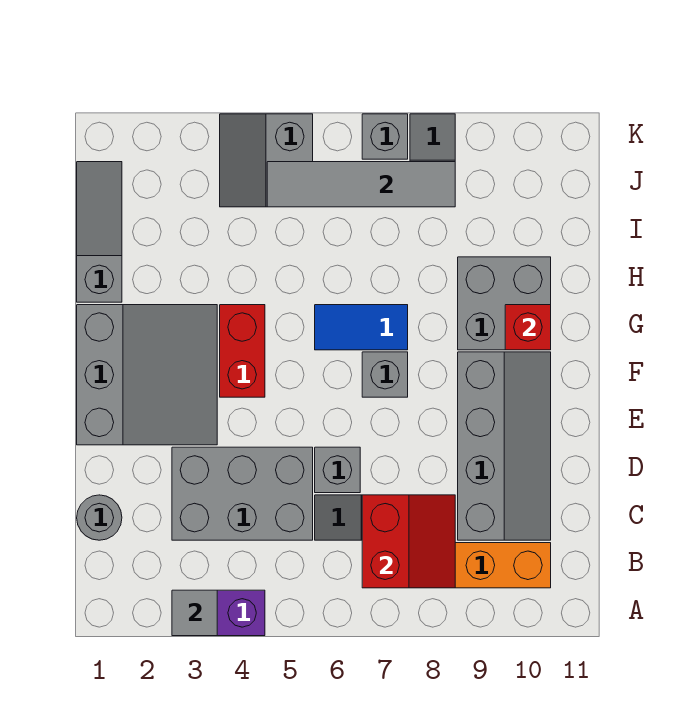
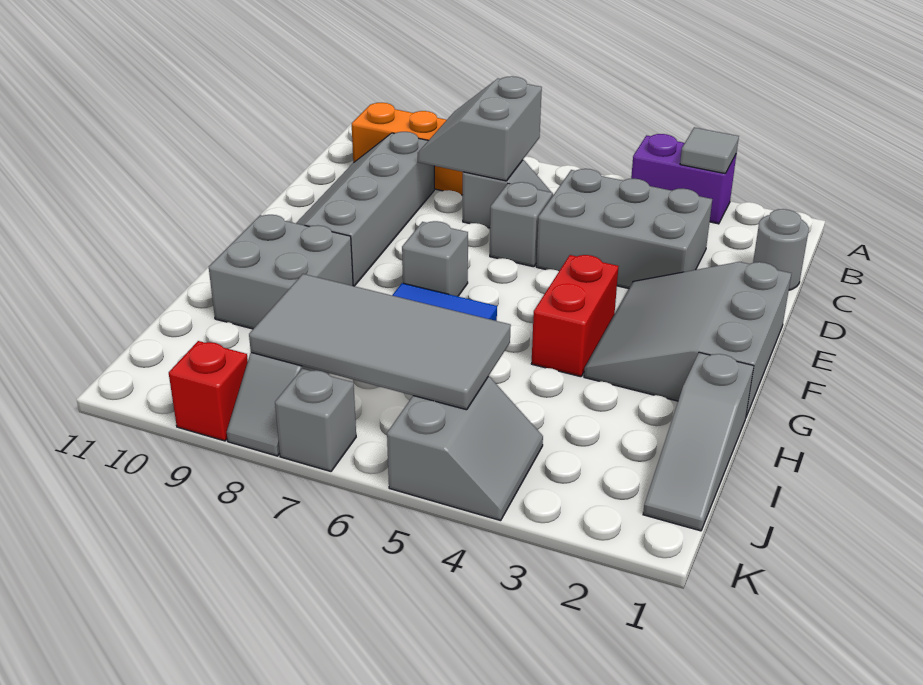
red slope B7:C8 level 2 top 7 -> grey slope B7:C8 level 2 top 7
red brick G10 level 2 -> red brick K9 level 1
grey tile J5:J8 level 2 -> grey tile I5:J8 level 2

